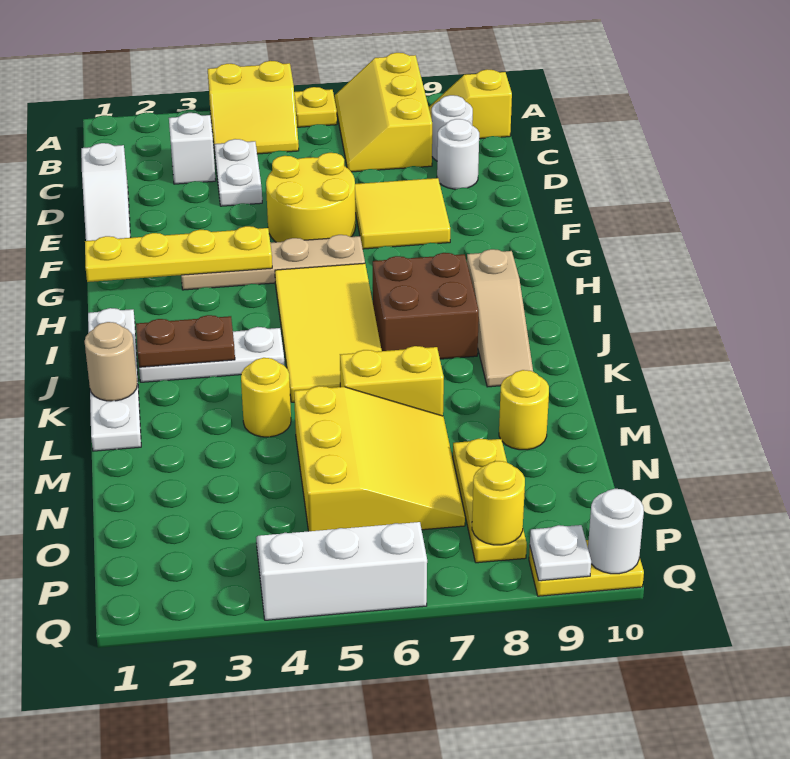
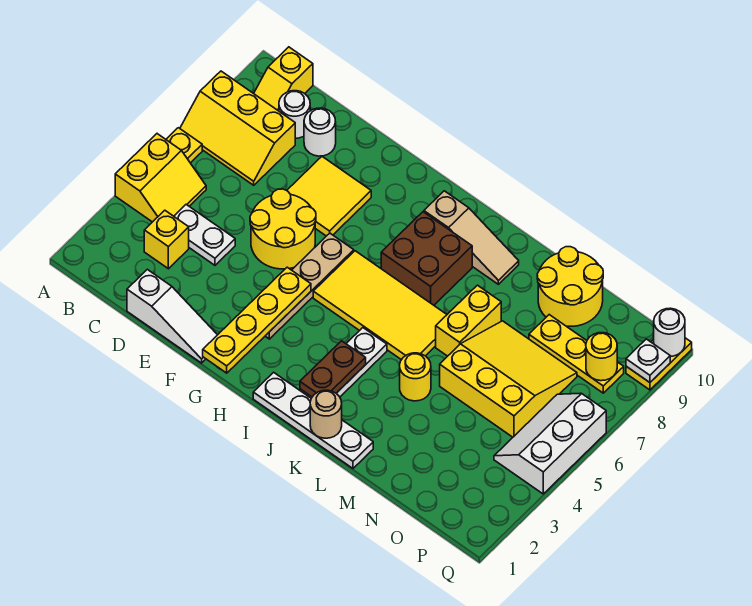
white brick C3 level 1 -> yellow brick C3 level 1
yellow round brick M9 level 1 -> yellow round brick M9:N10 level 1

